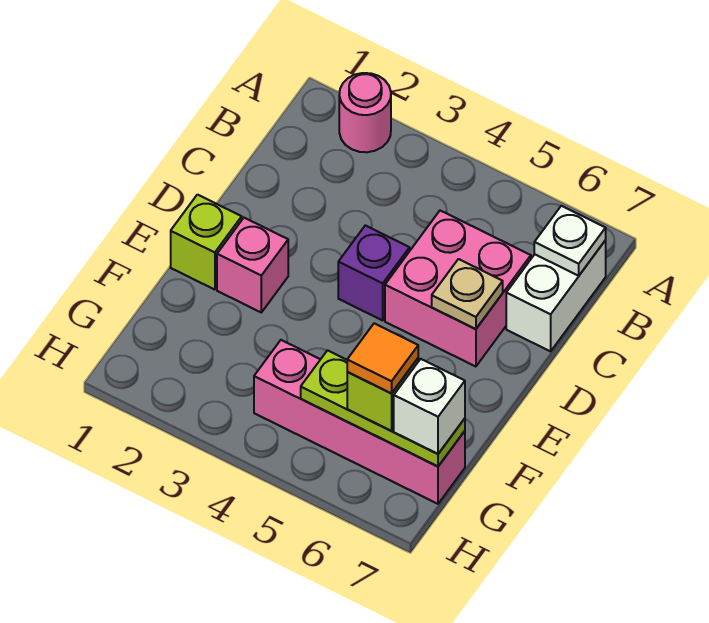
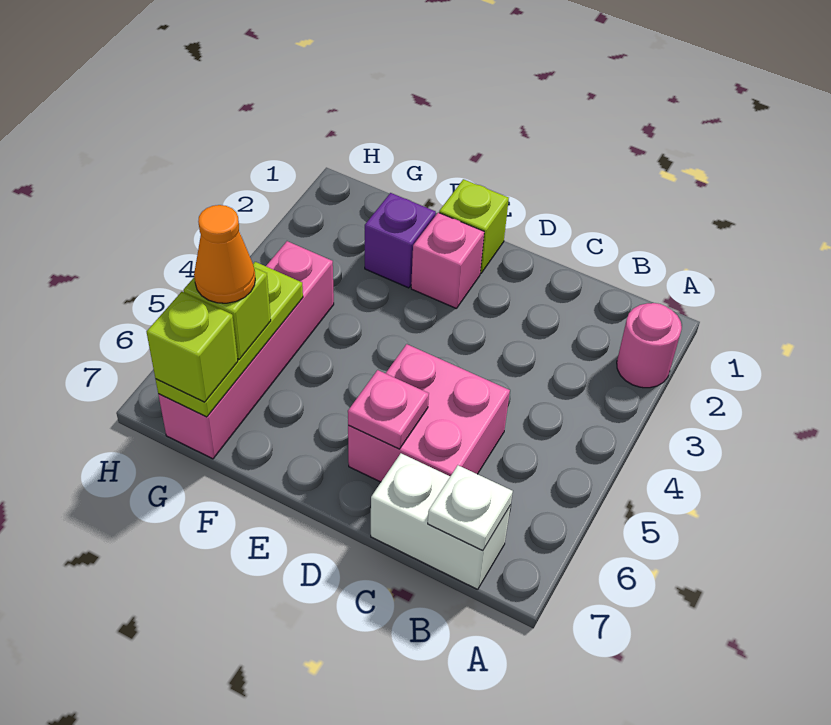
purple brick D4 level 1 -> purple brick F2 level 1
tan plate D6 level 2 -> pink plate D6 level 2
orange tile G6 level 4 -> orange cone G6 level 4
white brick G7 level 3 -> lime brick G7 level 3

